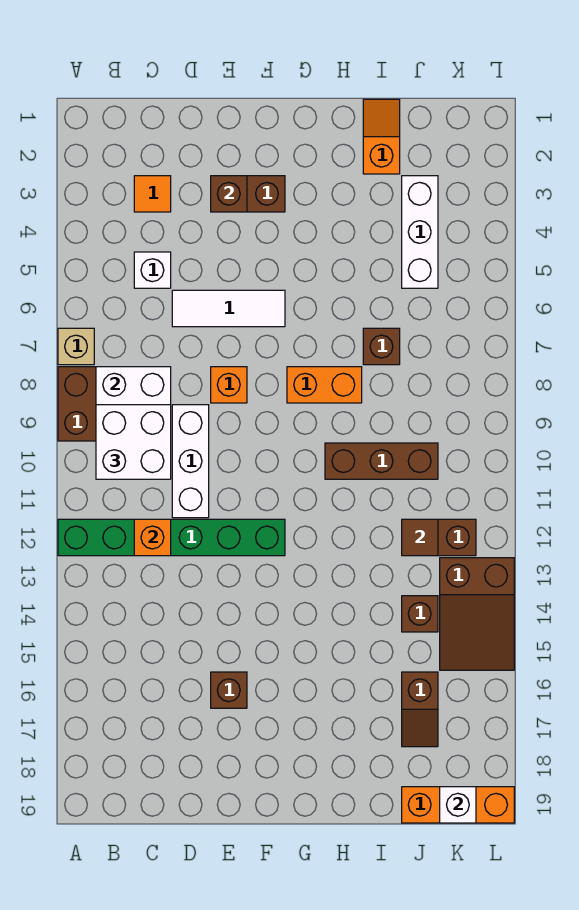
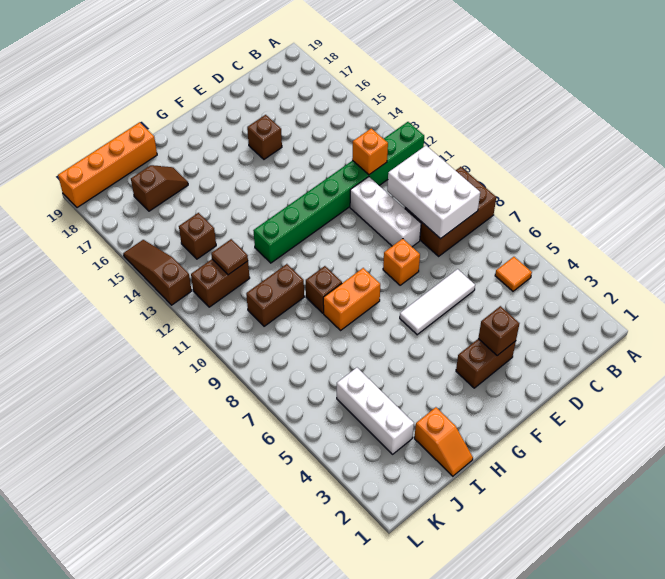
tan brick A7 level 1 -> none
green brick A12:F12 level 1 -> green brick A12:H12 level 1
white brick B9:C10 level 3 -> none
orange tile C3 level 1 -> orange tile B5 level 1
white brick C5 level 1 -> none
brown brick H10:J10 level 1 -> brown brick I10:J10 level 1
brown brick I7 level 1 -> brown brick H9 level 1
brown slope J16:J17 level 1 top 16 -> brown slope I17:J17 level 1 top J
orange brick J19:L19 level 1 -> orange brick I19:L19 level 1
brown slope K13:L15 level 1 top 13 -> brown slope L13:L15 level 1 top 13
white brick K19 level 2 -> none

